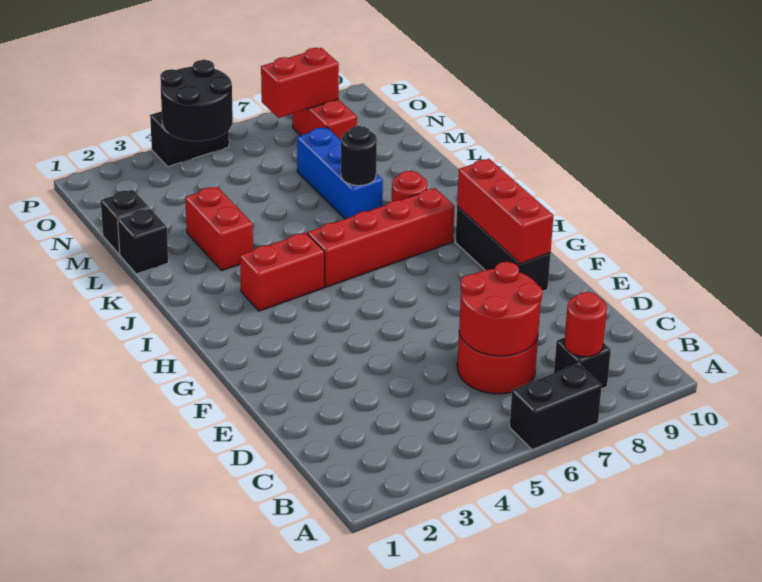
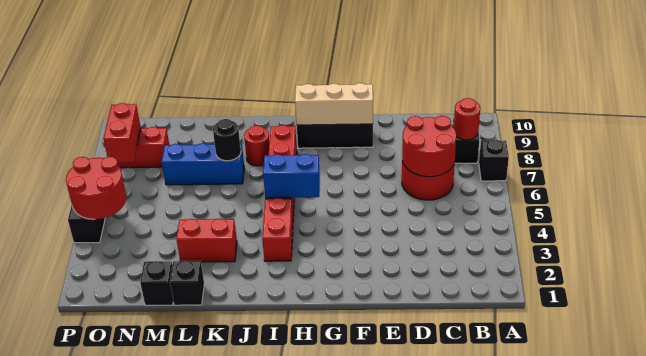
black brick A6:A7 level 1 -> black brick A7 level 1
red brick F9:H9 level 2 -> tan brick F9:H9 level 2
none -> blue brick H5:I5 level 2
black round brick O4:P5 level 2 -> red round brick O4:P5 level 2

